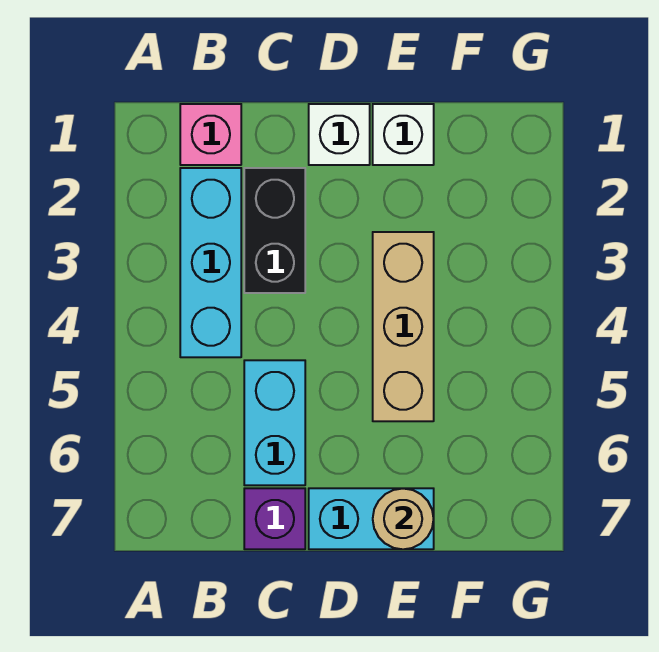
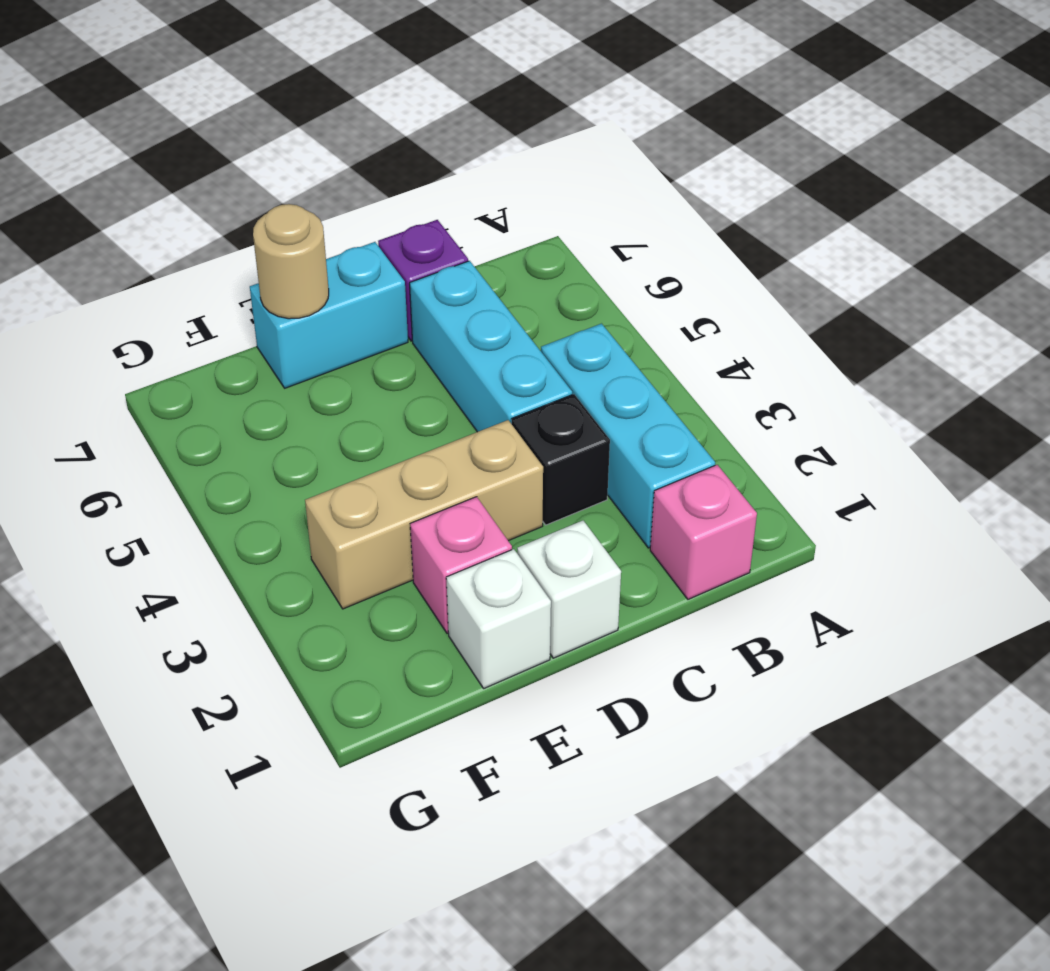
black brick C2:C3 level 1 -> black brick C3 level 1
cyan brick C5:C6 level 1 -> cyan brick C4:C6 level 1
none -> pink brick E2 level 1
tan brick E3:E5 level 1 -> tan brick D3:F3 level 1

